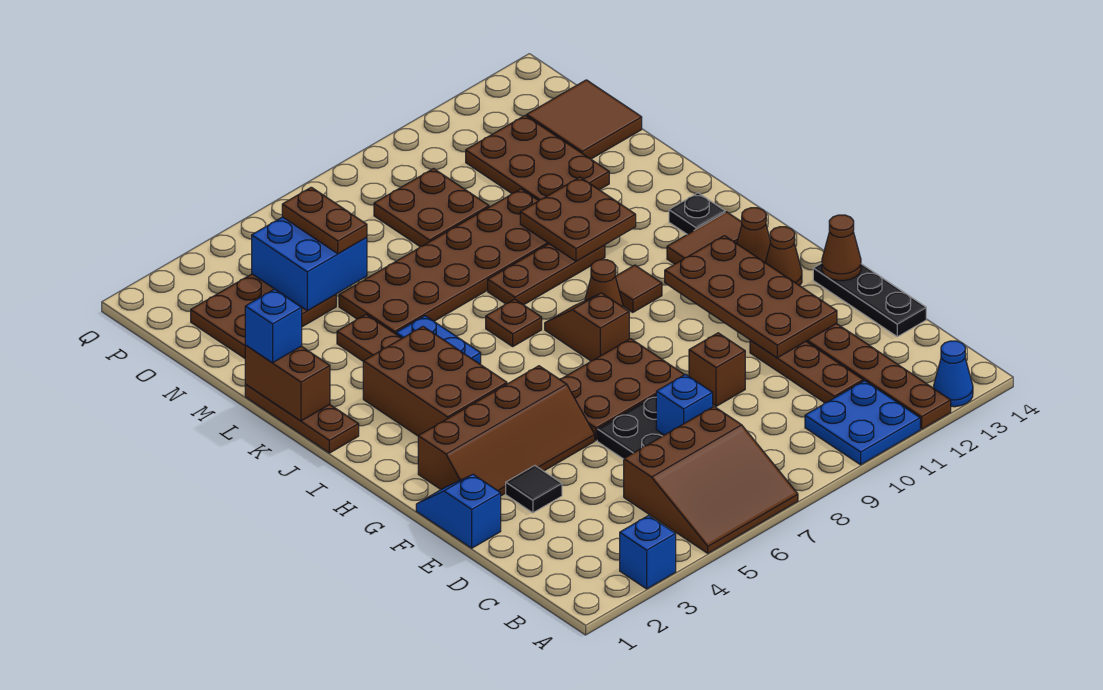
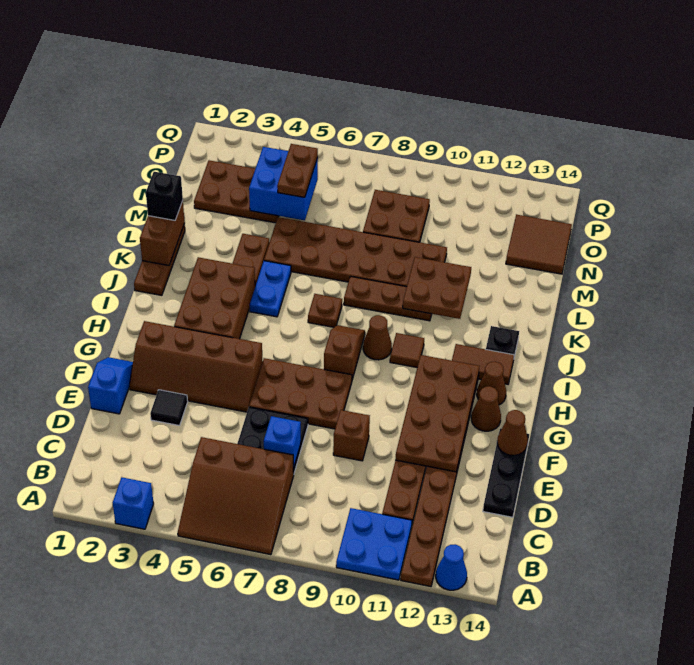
blue brick L1 level 3 -> black brick L1 level 3
brown plate M11:O12 level 1 -> none

